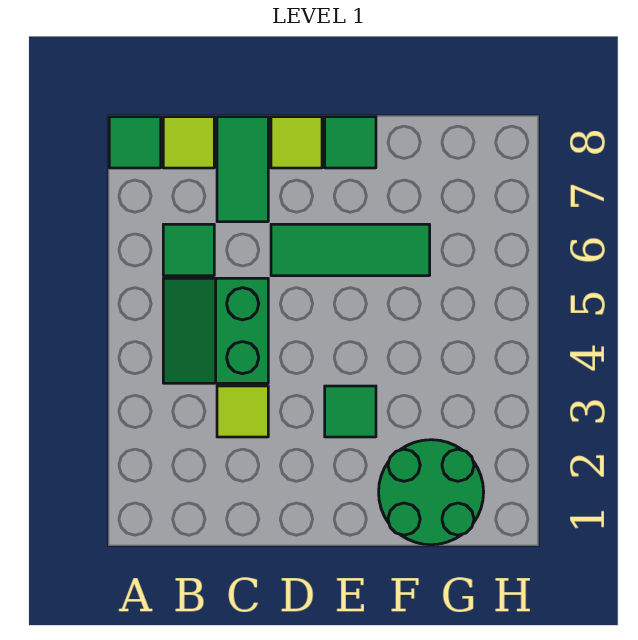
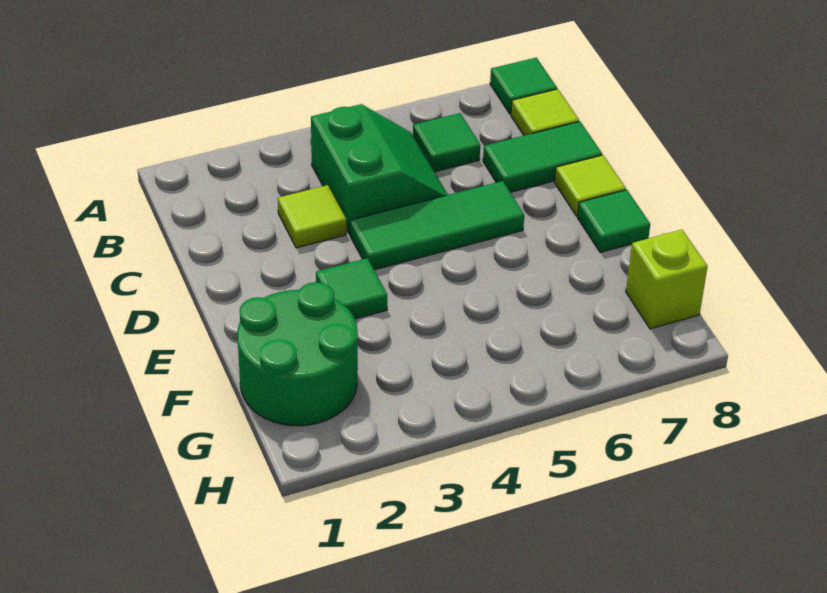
green slope B4:C5 level 1 top C -> green slope B4:C5 level 1 top 4
green tile D6:F6 level 1 -> green tile D4:D6 level 1
none -> lime brick G8 level 1

